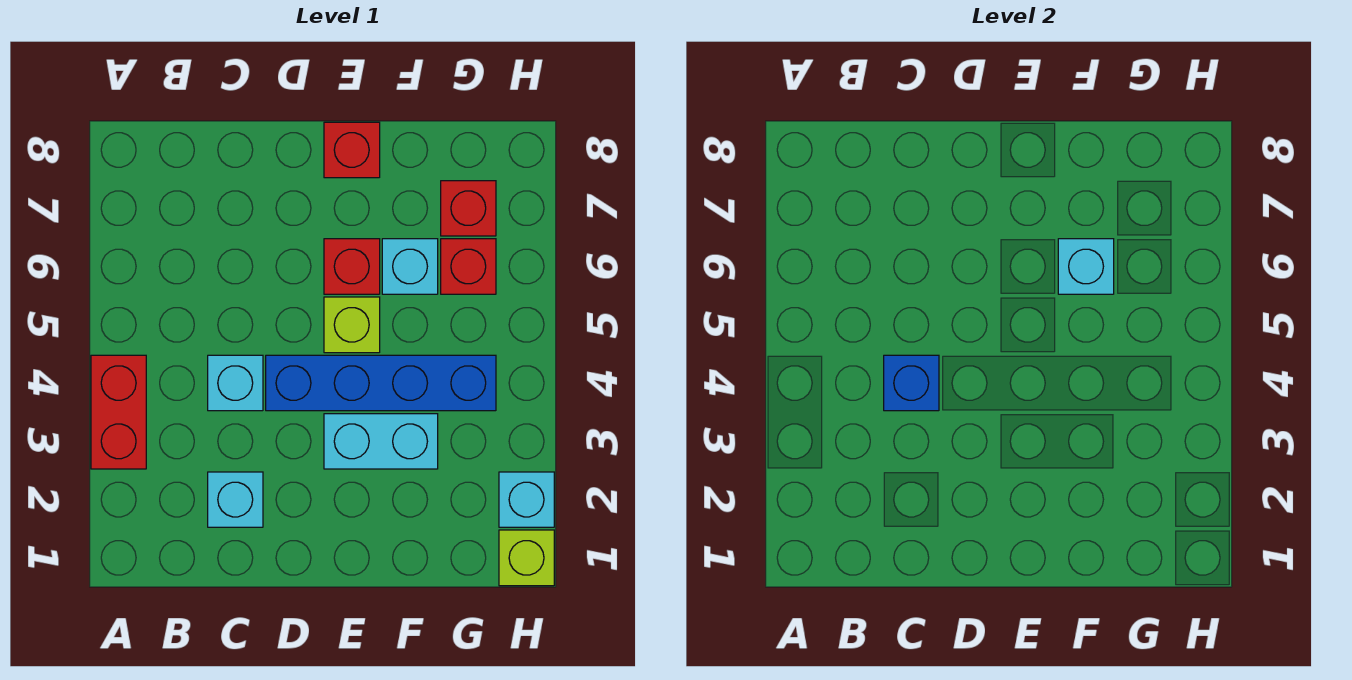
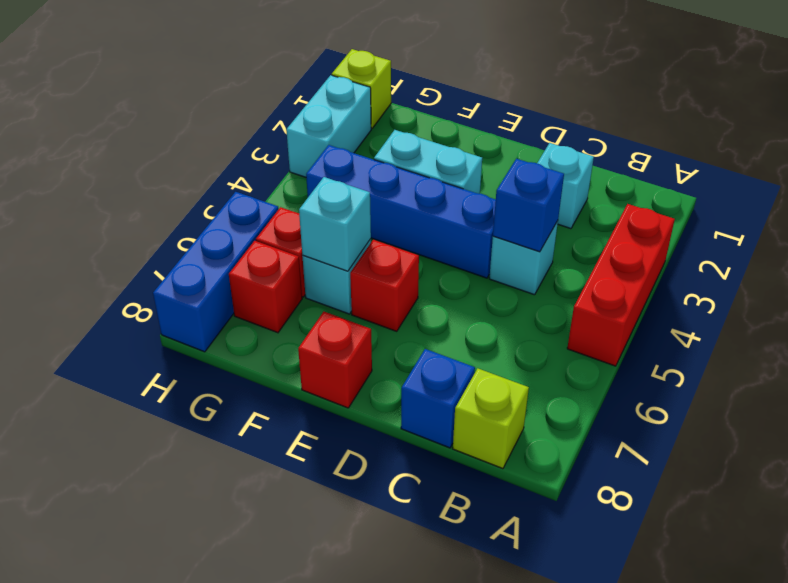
red brick A3:A4 level 1 -> red brick A3:A5 level 1
none -> blue brick C8 level 1
lime brick E5 level 1 -> lime brick B8 level 1
cyan brick H2 level 1 -> cyan brick H2:H3 level 1
none -> blue brick H6:H8 level 1

